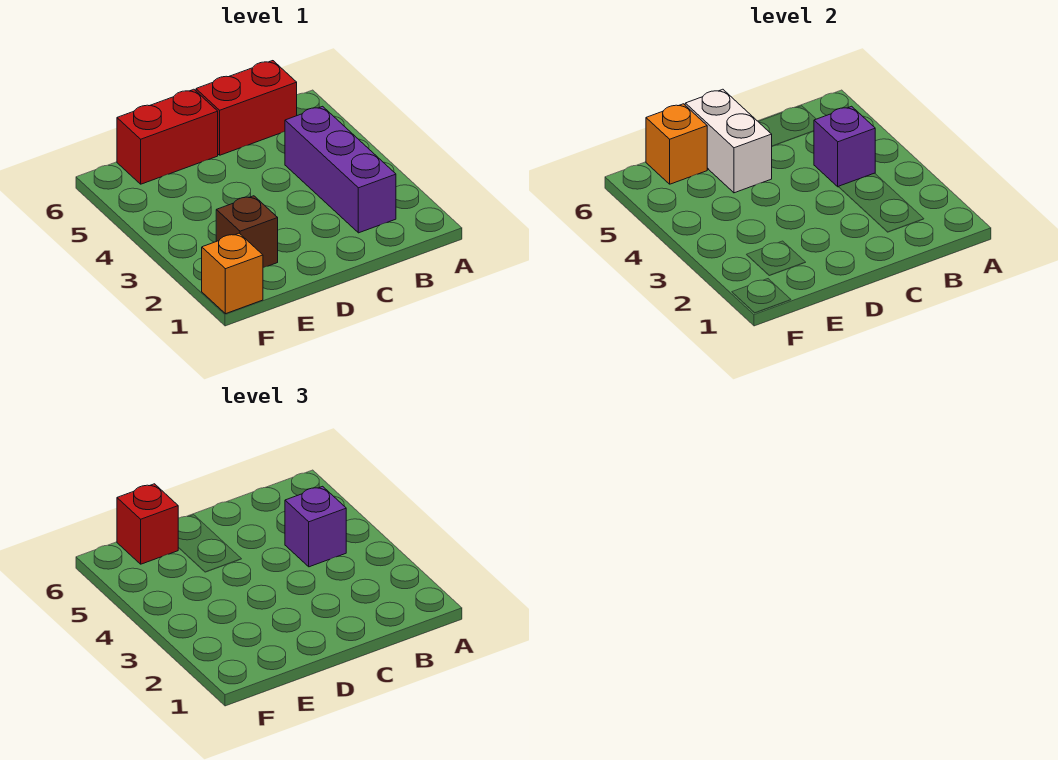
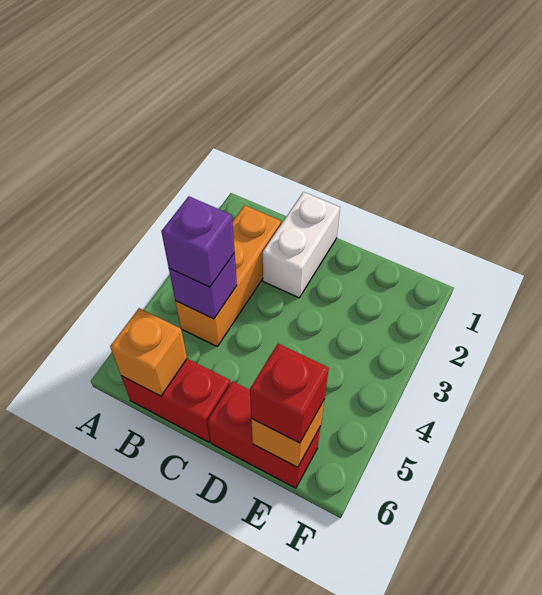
purple brick B2:B4 level 1 -> orange brick B2:B4 level 1
white brick D5:D6 level 2 -> white brick C1:C2 level 1
brown brick E2 level 1 -> none
orange brick F1 level 1 -> orange brick B6 level 2

